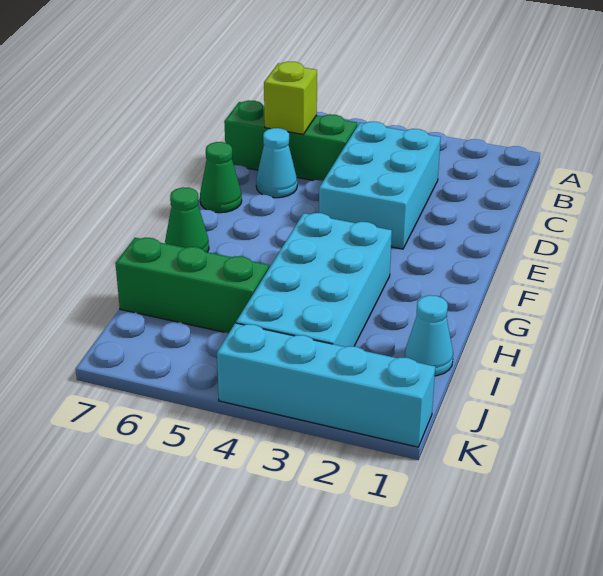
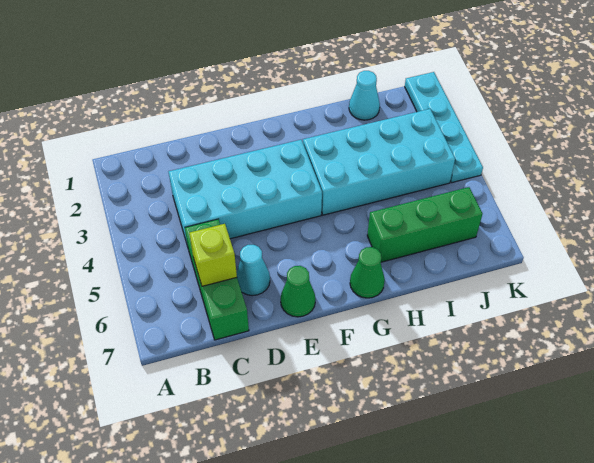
cyan brick C3:E4 level 1 -> cyan brick C3:F4 level 1
green brick I5:I7 level 1 -> green brick H6:J6 level 1
cyan brick K1:K4 level 1 -> cyan plate K1:K4 level 1

